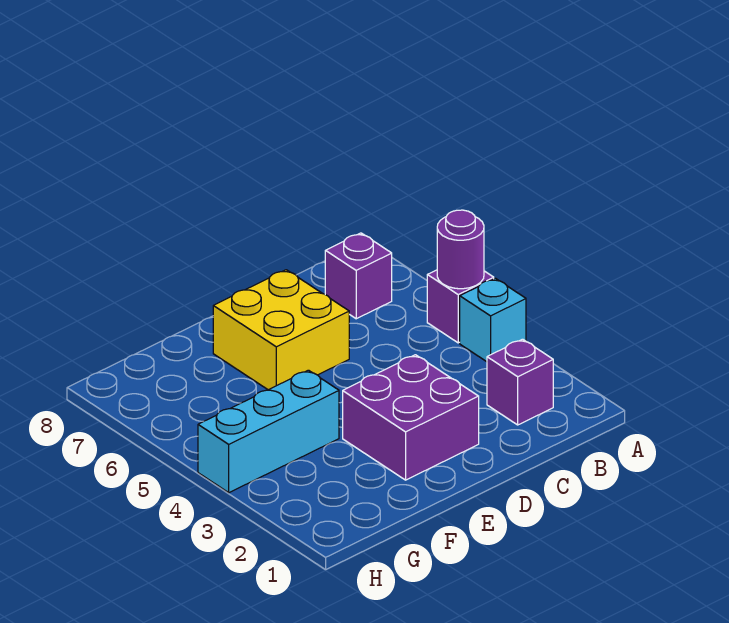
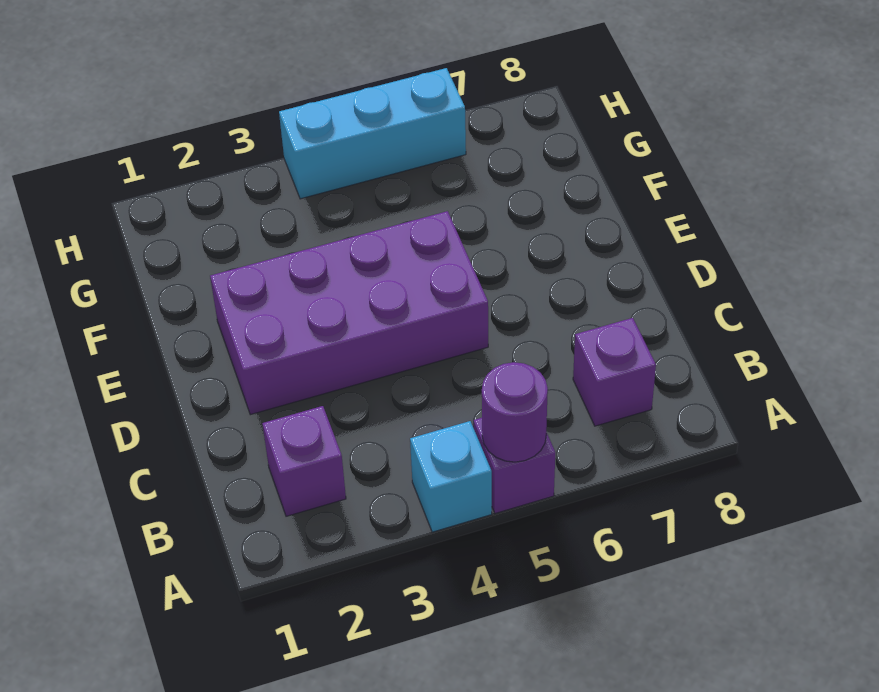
purple brick D2:E3 level 1 -> purple brick D2:E5 level 1
yellow brick D6:E7 level 1 -> none
cyan brick F4:H4 level 1 -> cyan brick H4:H6 level 1

